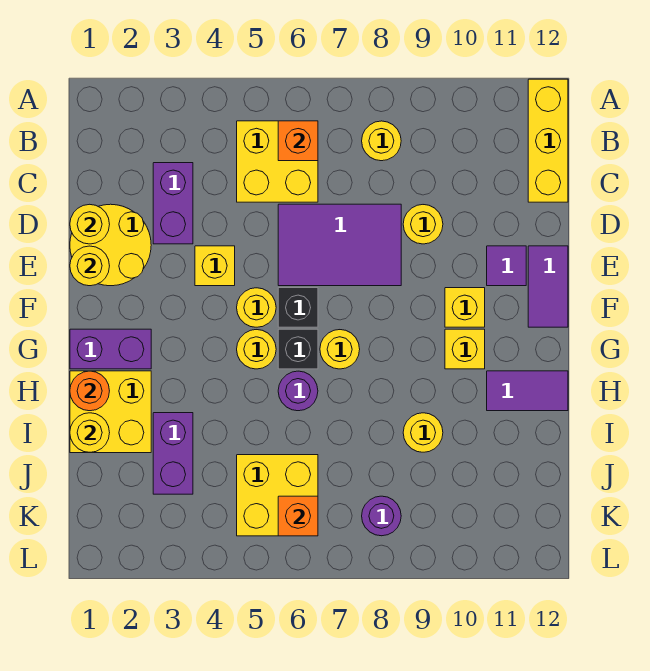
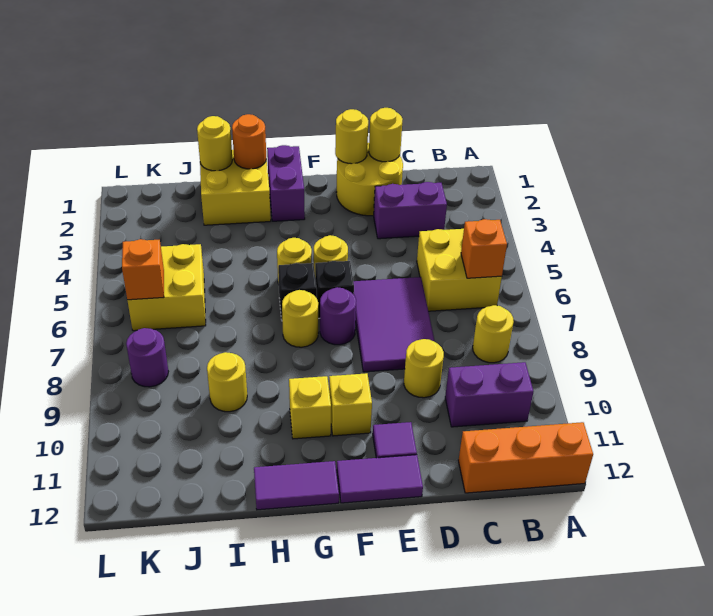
yellow brick A12:C12 level 1 -> orange brick A12:C12 level 1
yellow brick E4 level 1 -> none
purple round brick H6 level 1 -> purple round brick F7 level 1
purple tile H11:H12 level 1 -> purple tile G12:H12 level 1
purple brick I3:J3 level 1 -> purple brick B10:C10 level 1

